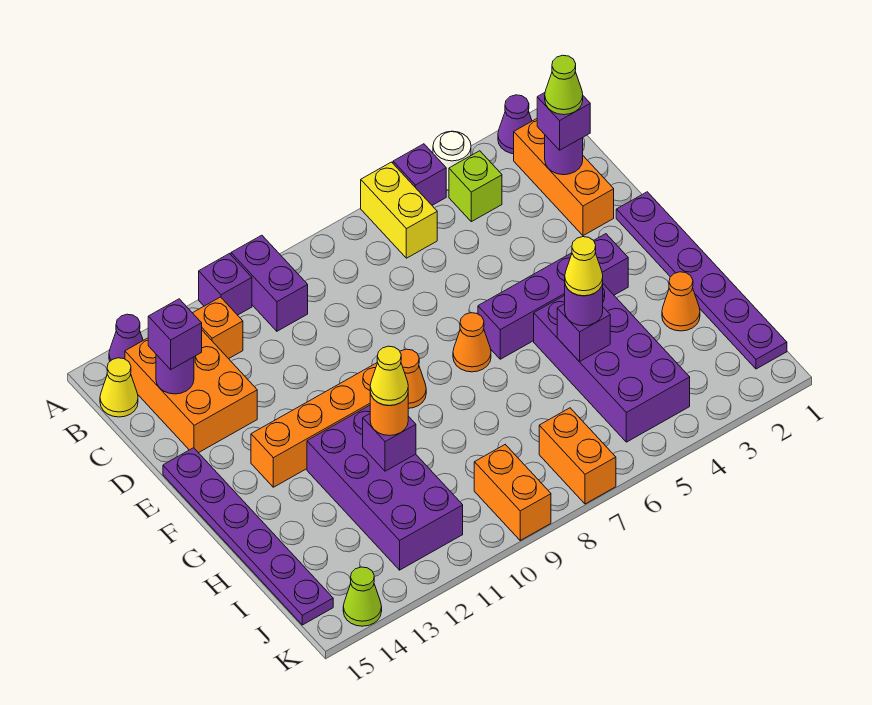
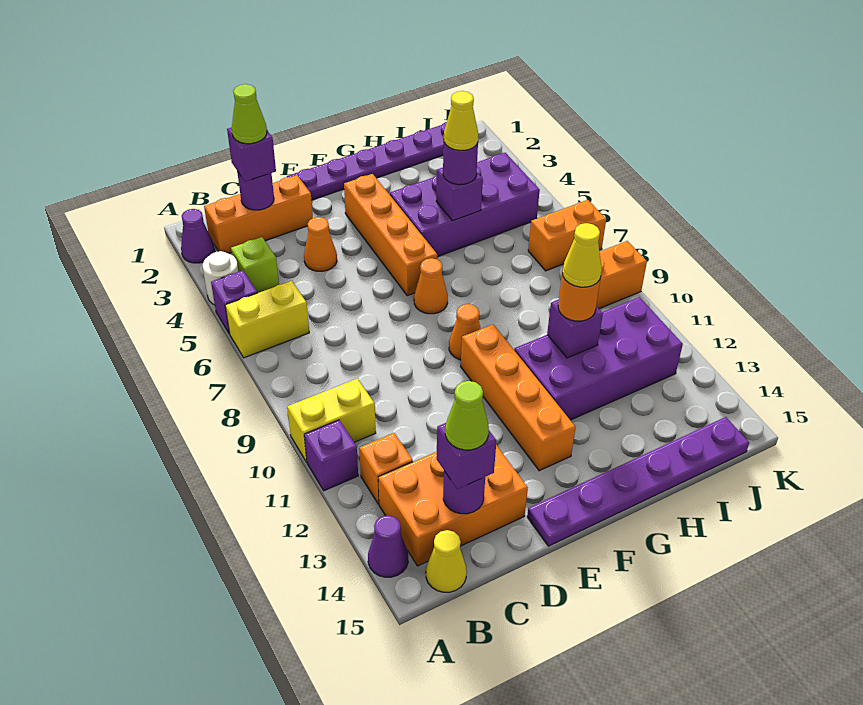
purple brick A10:B10 level 1 -> yellow brick A10:B10 level 1
purple brick F3:F6 level 1 -> orange brick F3:F6 level 1
orange cone H2 level 1 -> orange cone D4 level 1
lime cone K14 level 1 -> lime cone C14 level 4

